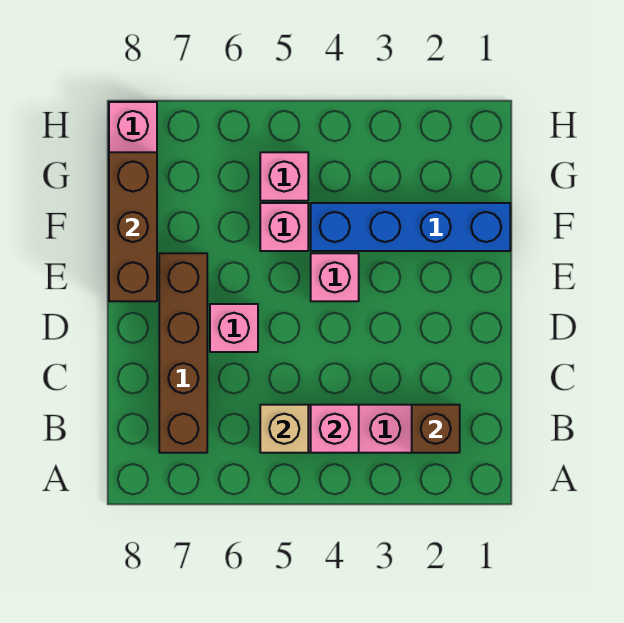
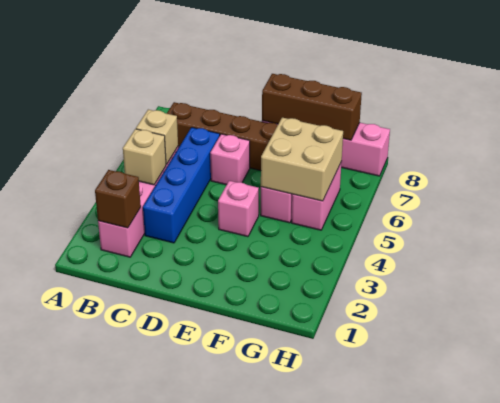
pink brick B4 level 2 -> tan brick B4 level 2
blue brick F1:F4 level 1 -> blue brick C3:C6 level 1
none -> tan brick F5:G6 level 2
pink brick G5 level 1 -> pink brick G5:G6 level 1

